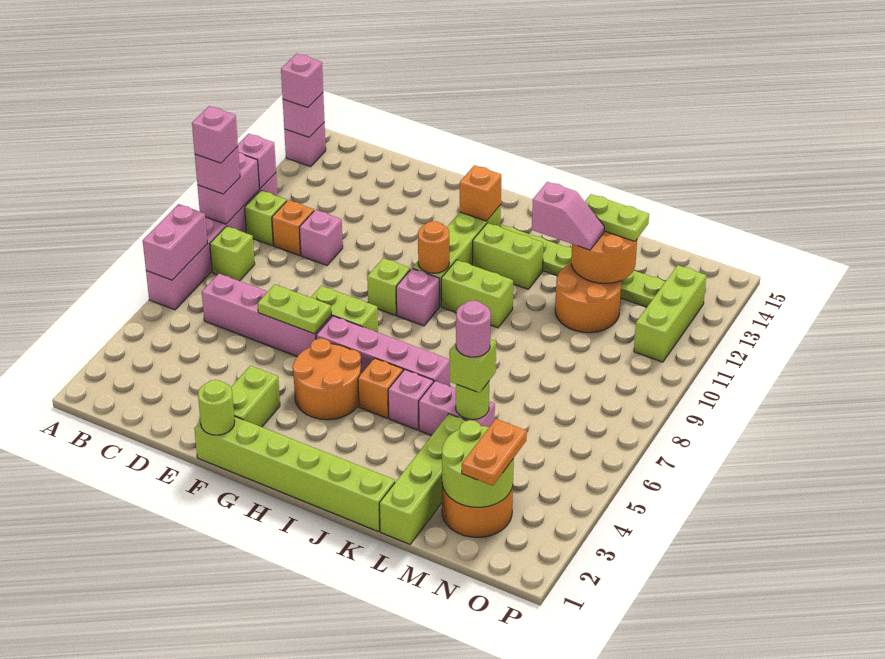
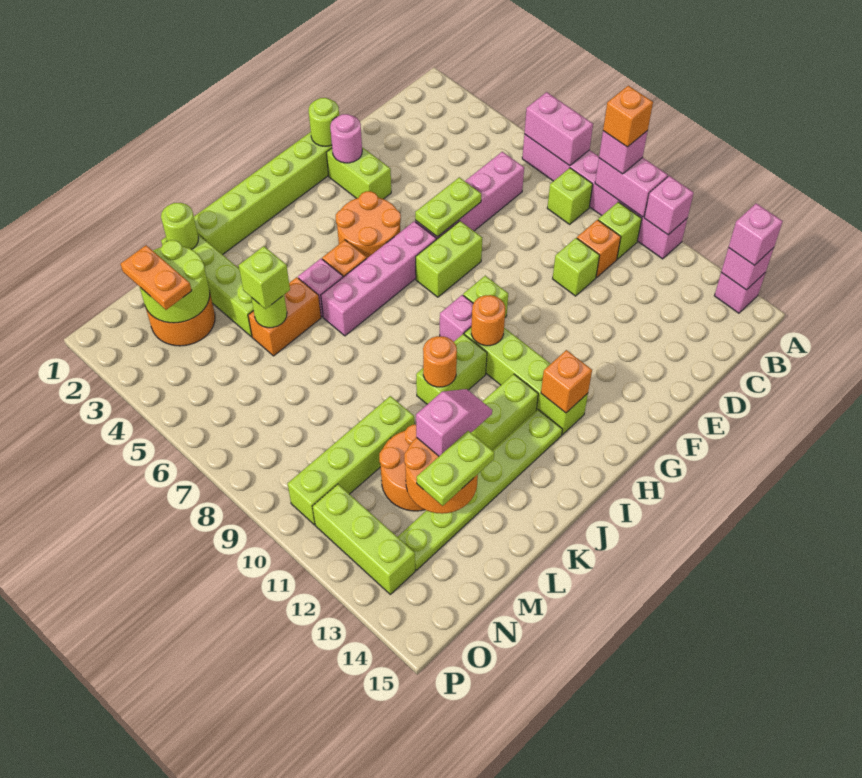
pink brick A9 level 4 -> orange brick A9 level 4
pink brick D10 level 1 -> lime brick D10 level 1
none -> orange round brick J10 level 2
pink brick K5:L5 level 1 -> orange brick K5:L5 level 1
pink slope K12:L12 level 3 top K -> pink slope K12:L12 level 3 top L
none -> lime round brick L1 level 2
pink round brick L5 level 4 -> pink round brick F2 level 2
none -> lime brick L10:O10 level 1

